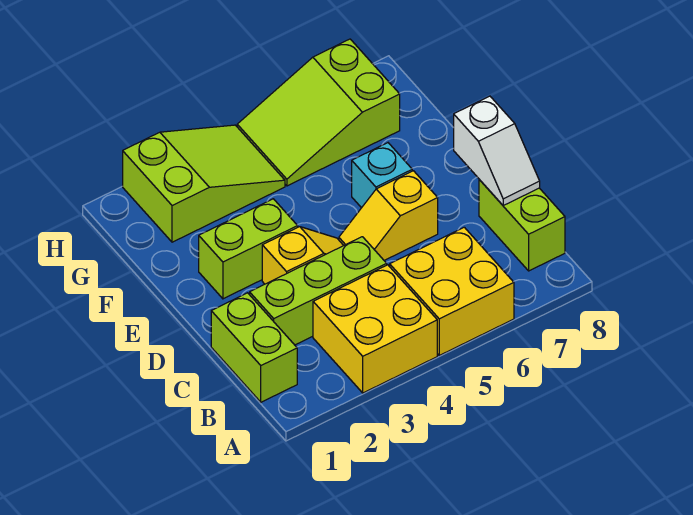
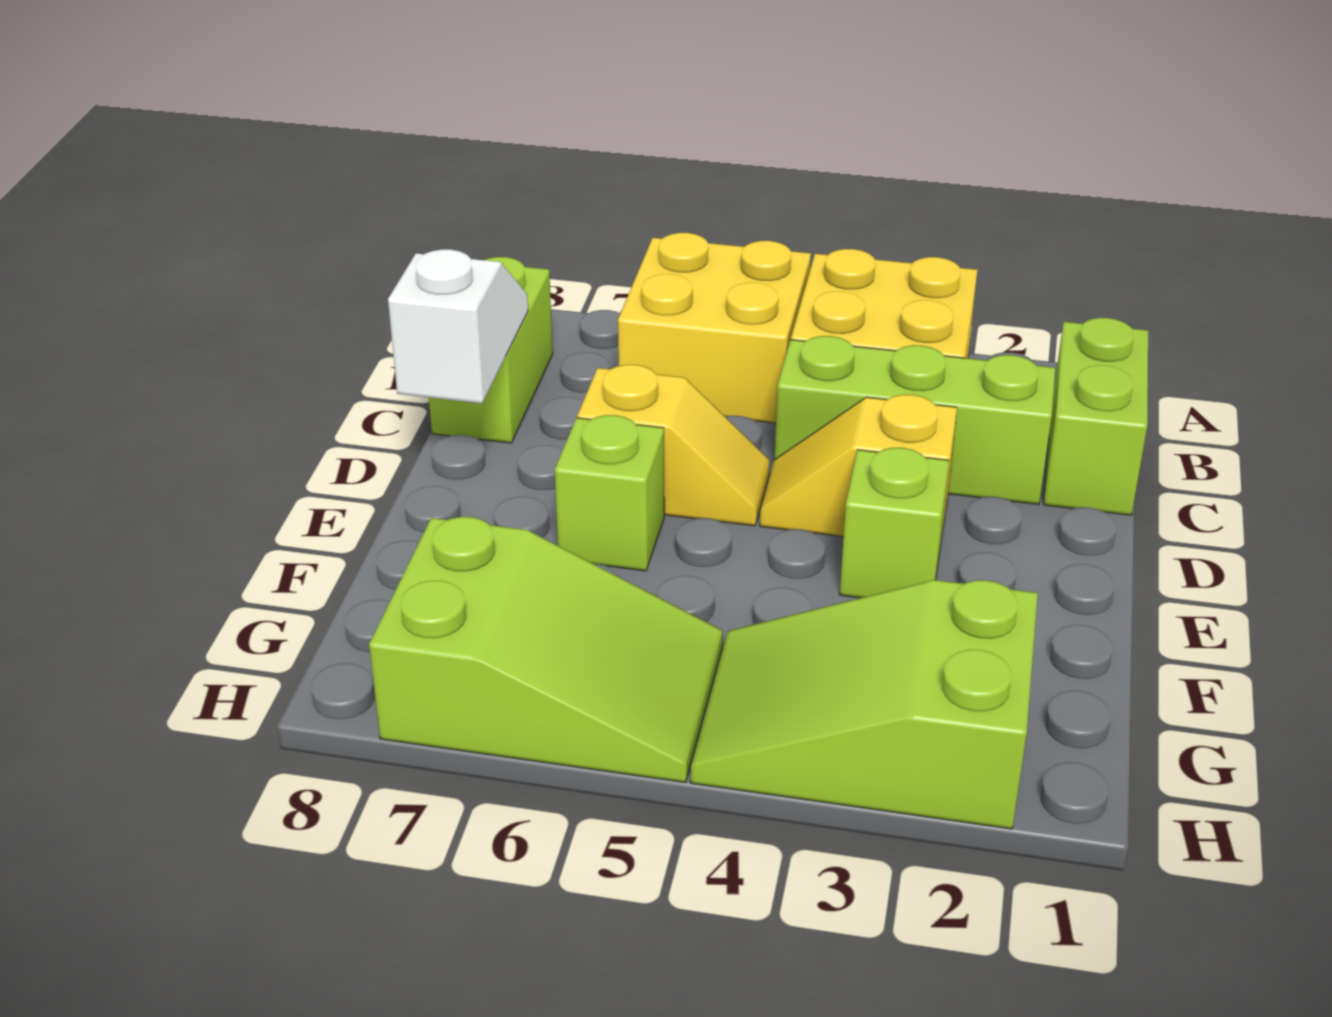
lime brick E2:E3 level 1 -> lime brick E3 level 1
cyan brick E6 level 1 -> lime brick E6 level 1

